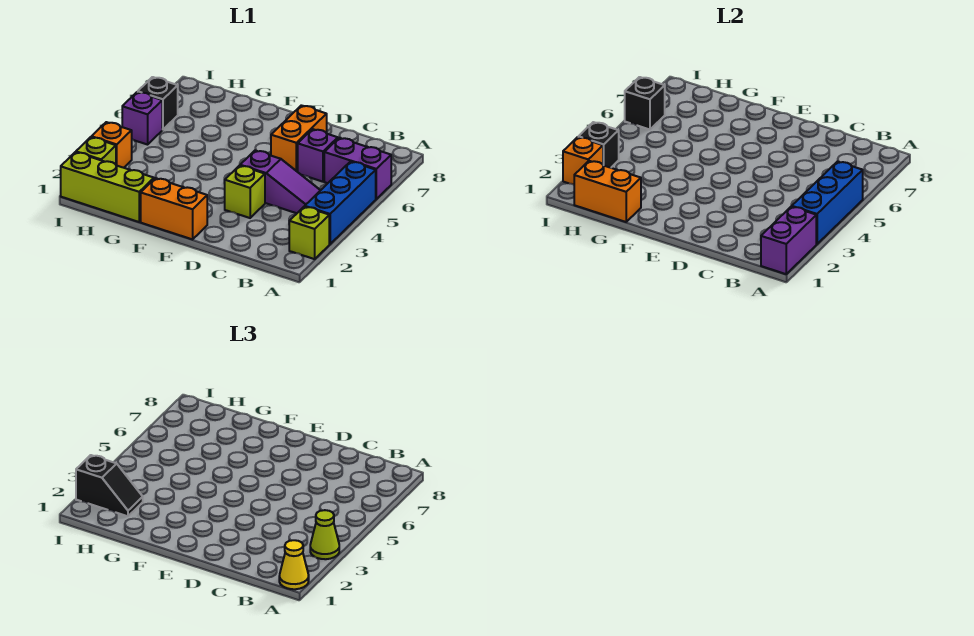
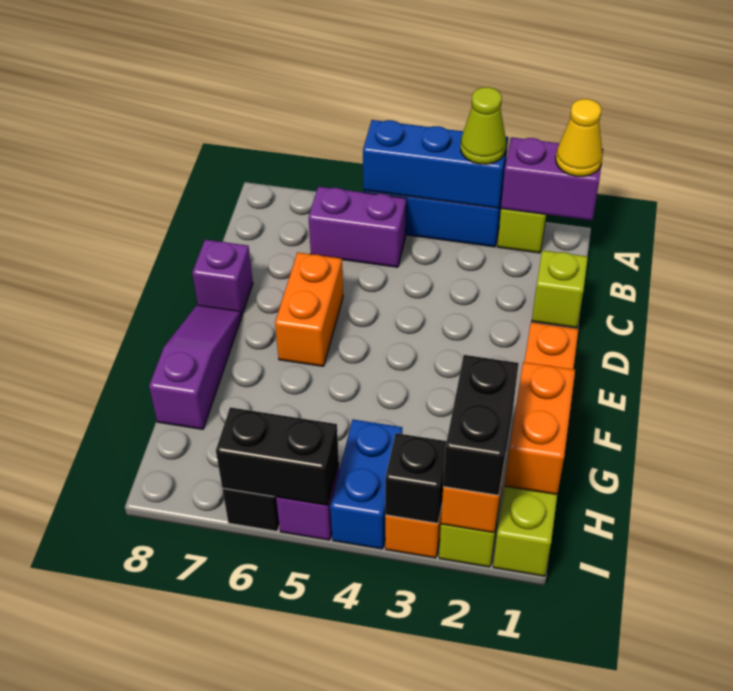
purple brick A6:B6 level 1 -> purple brick B5:B6 level 1
purple slope B4:D4 level 1 top D -> purple slope E8:G8 level 1 top G
purple brick C6 level 1 -> purple brick D8 level 1
lime brick D3 level 1 -> lime brick C1 level 1
orange brick D6:D7 level 1 -> orange brick D6:E6 level 1
black slope H2:I2 level 3 top I -> black brick H2:I2 level 3
none -> blue brick H4:I4 level 1
black brick I6 level 2 -> black brick I5:I6 level 2

